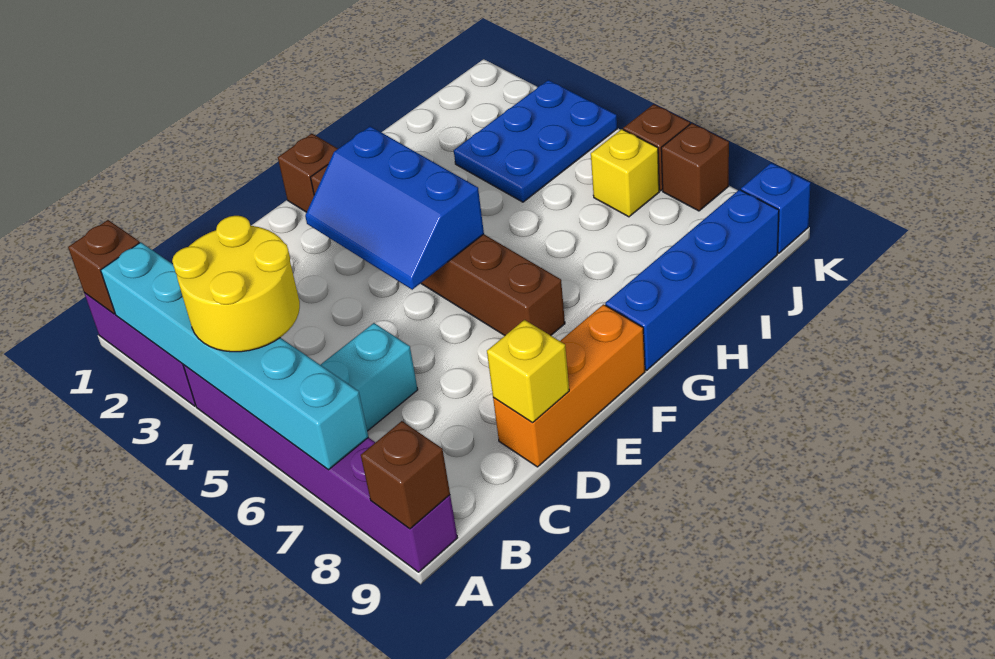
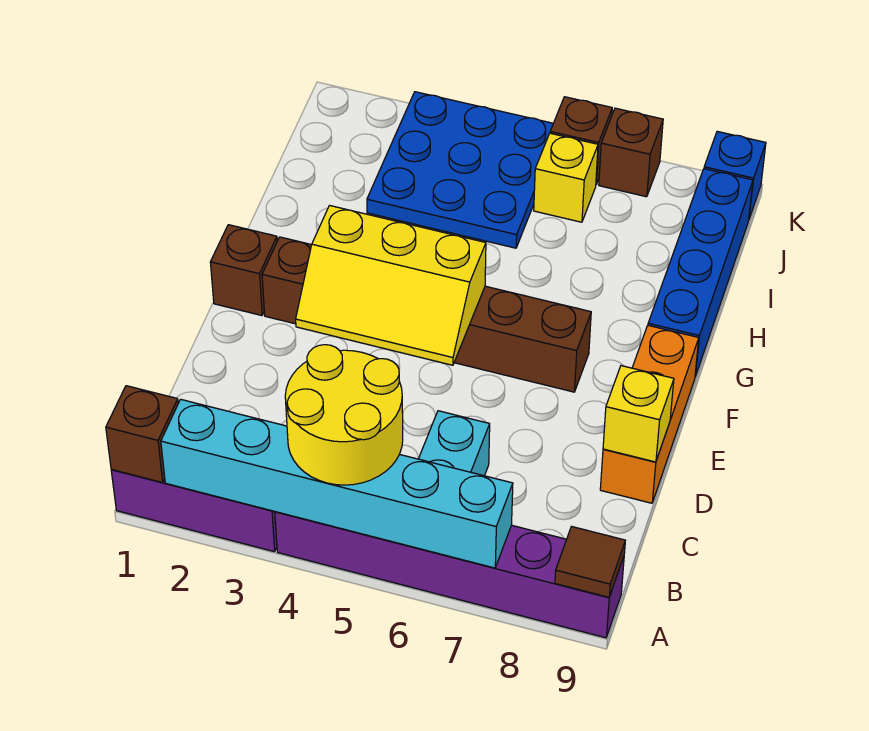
brown brick A9 level 2 -> brown tile A9 level 2
blue slope E3:F5 level 2 top F -> yellow slope E3:F5 level 2 top F
blue plate I3:K4 level 1 -> blue plate I3:K5 level 1

